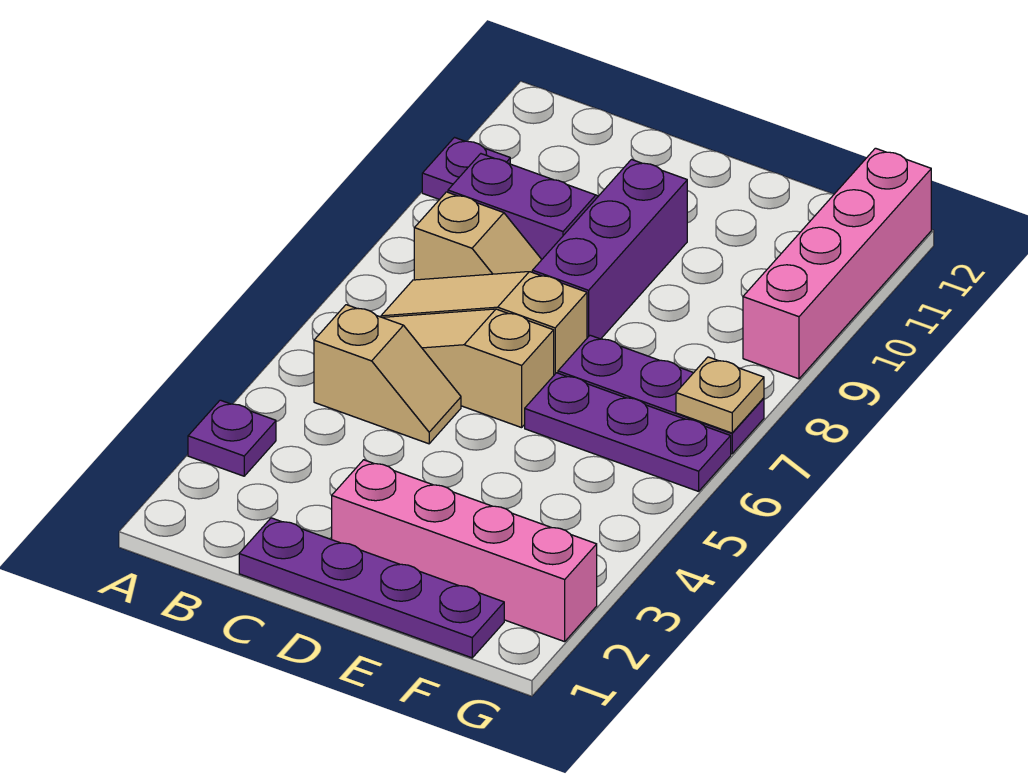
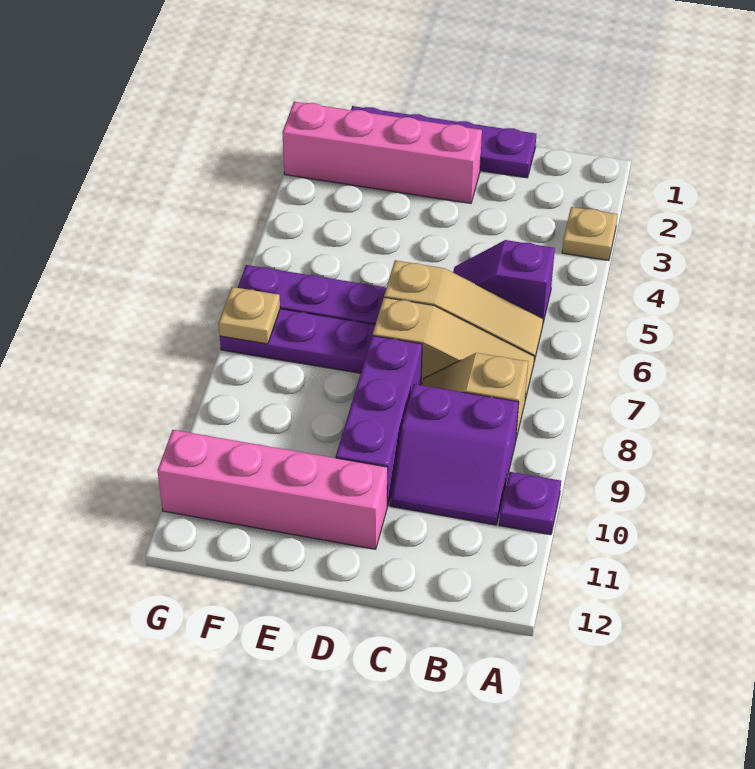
purple plate A3 level 1 -> tan plate A3 level 1
tan slope B5:C5 level 1 top B -> purple slope B5:C5 level 1 top B
pink brick G9:G12 level 1 -> pink brick D11:G11 level 1

